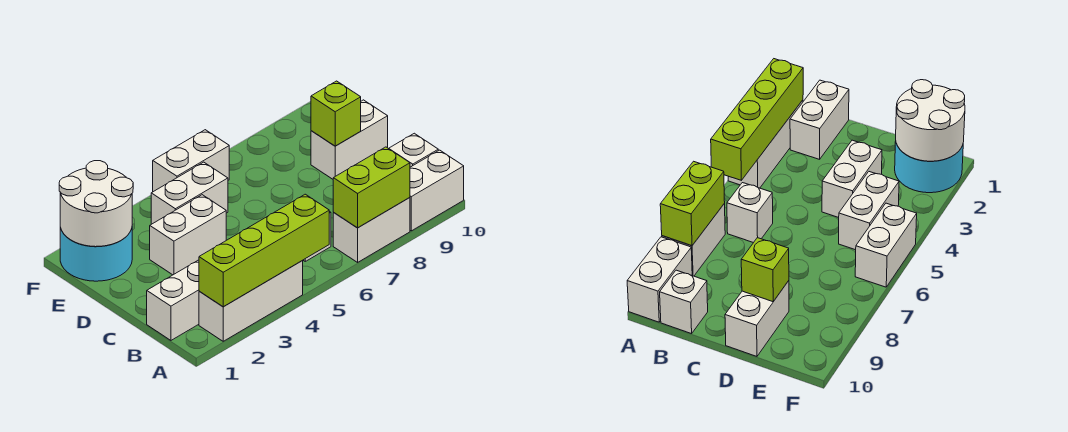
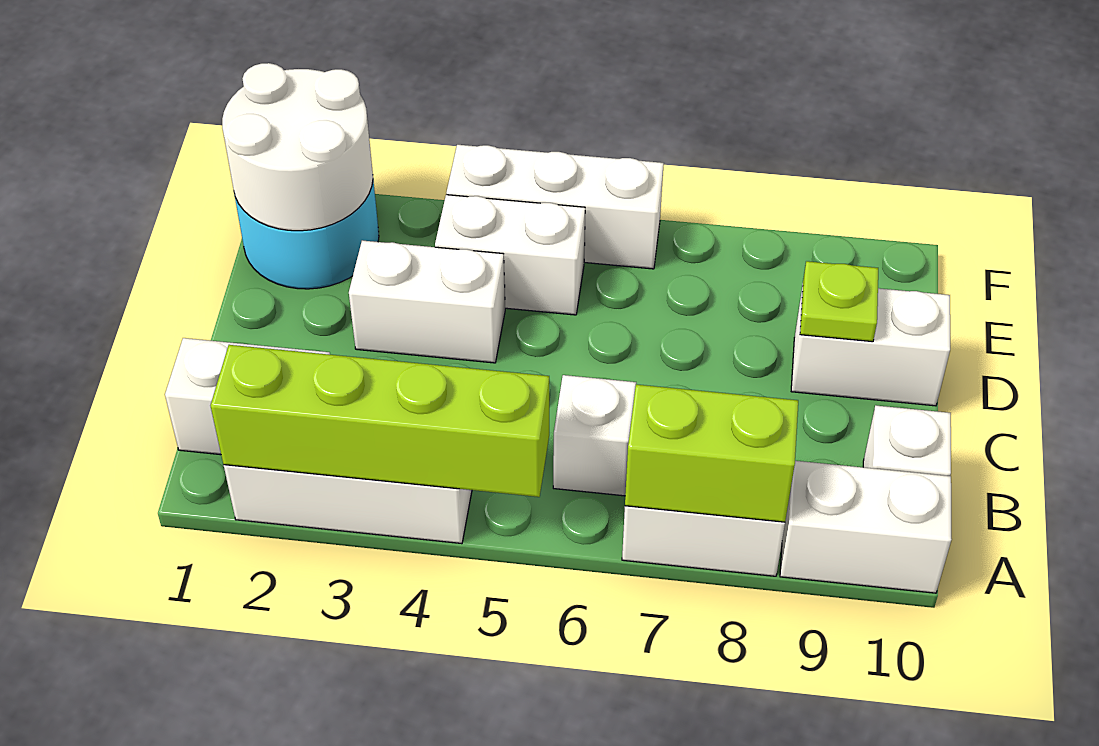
lime brick D9 level 2 -> lime plate D9 level 2
white brick F5:F6 level 1 -> white brick F4:F6 level 1

